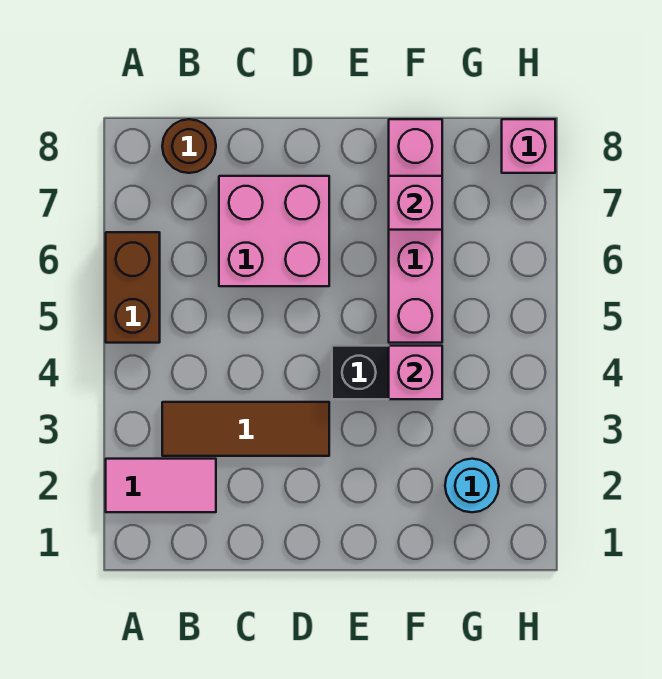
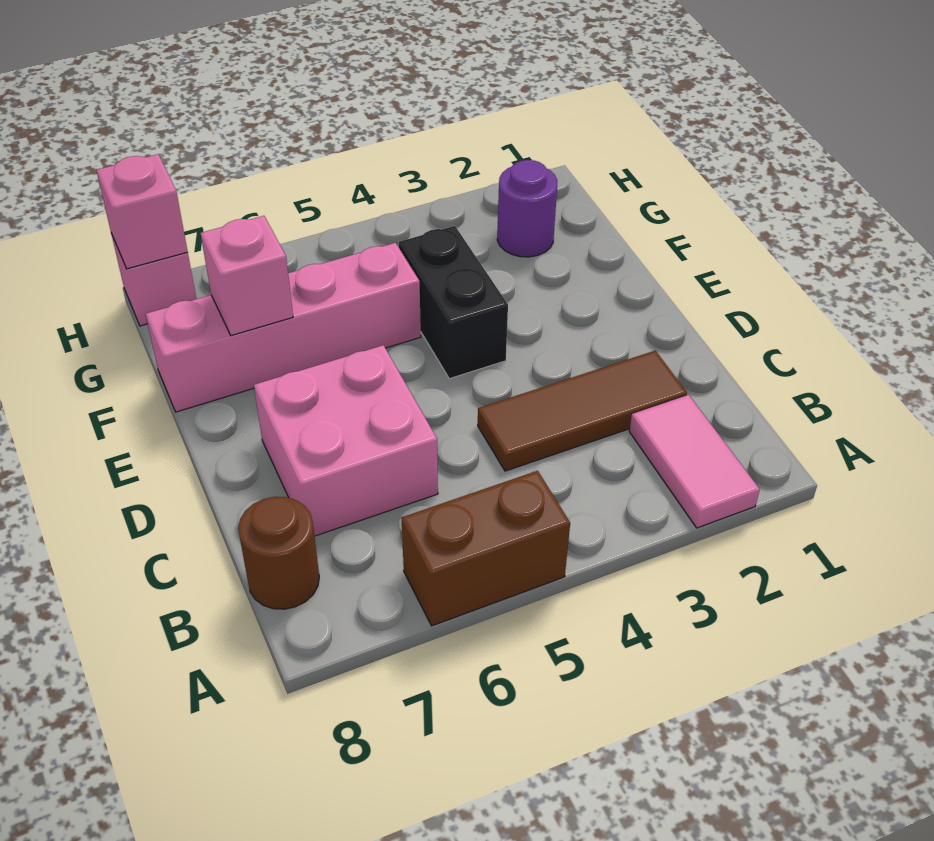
brown tile B3:D3 level 1 -> brown tile C2:C4 level 1
pink brick F4 level 2 -> pink brick H8 level 2
cyan round brick G2 level 1 -> purple round brick G2 level 1

